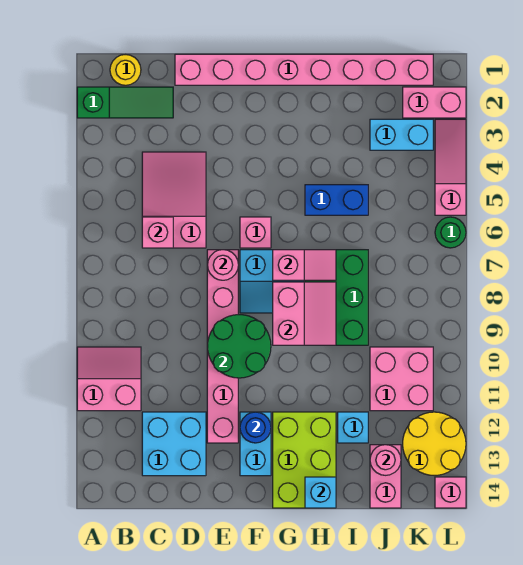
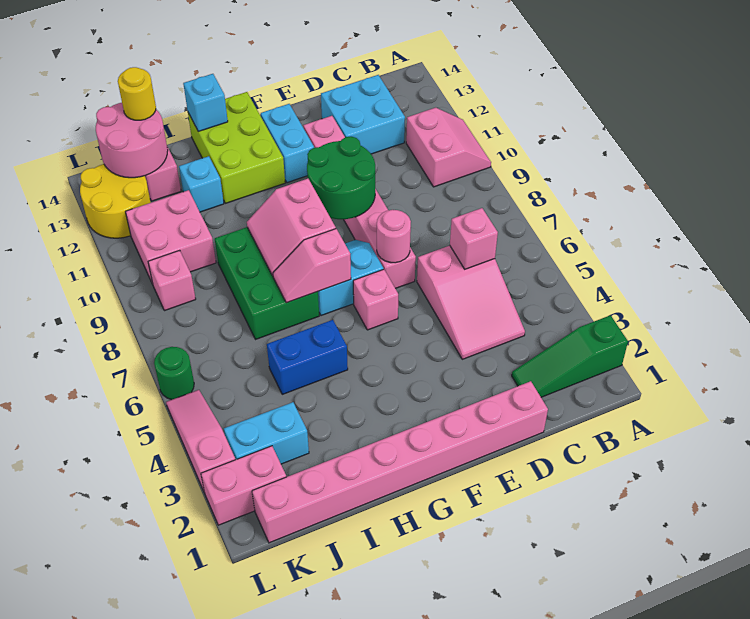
pink slope A10:B11 level 1 top 11 -> pink slope A10:B11 level 1 top B
yellow round brick B1 level 1 -> yellow round brick J14 level 3
blue round brick F12 level 2 -> none
pink round brick J13 level 2 -> pink round brick J13:K14 level 2
pink slope L3:L5 level 1 top 5 -> pink slope L3:L5 level 1 top 3
pink brick L14 level 1 -> pink brick K9 level 1

